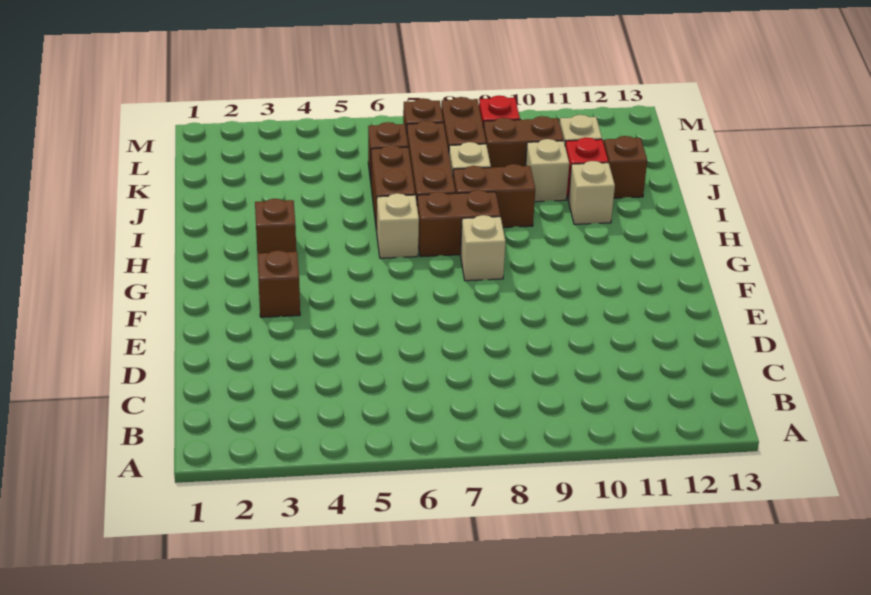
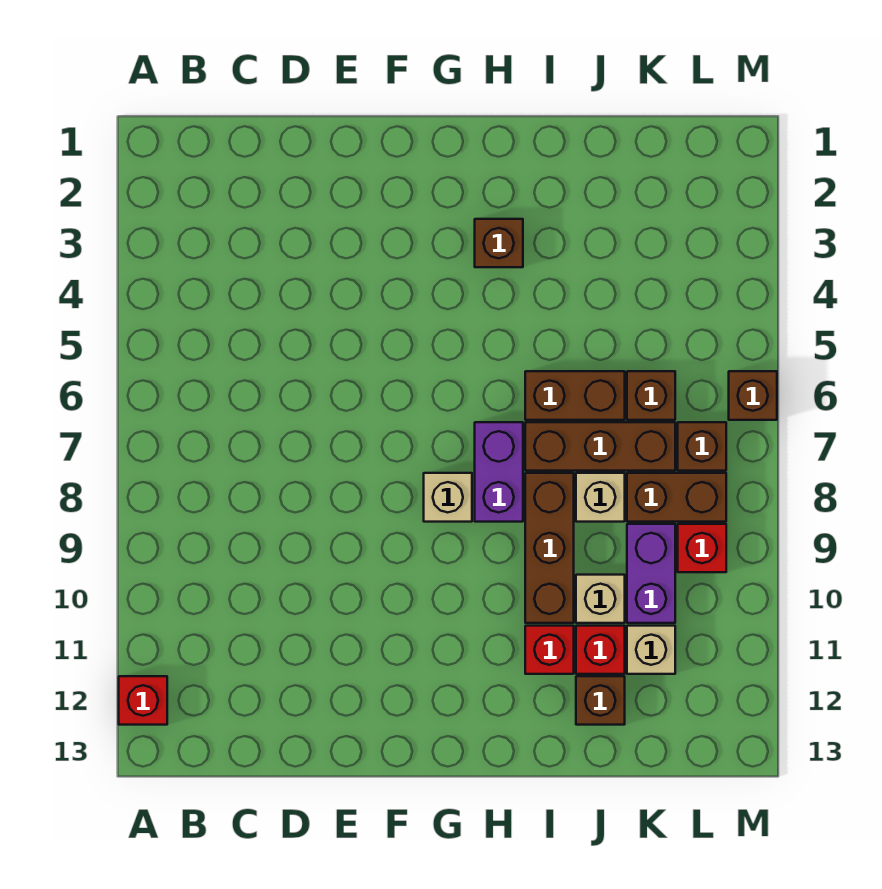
none -> red brick A12 level 1
brown brick F3 level 1 -> brown brick M6 level 1
tan brick H6 level 1 -> none
brown brick H7:H8 level 1 -> purple brick H7:H8 level 1
brown brick I8:I9 level 1 -> brown brick I8:I10 level 1
tan brick I11 level 1 -> red brick I11 level 1
brown brick K9:K10 level 1 -> purple brick K9:K10 level 1

